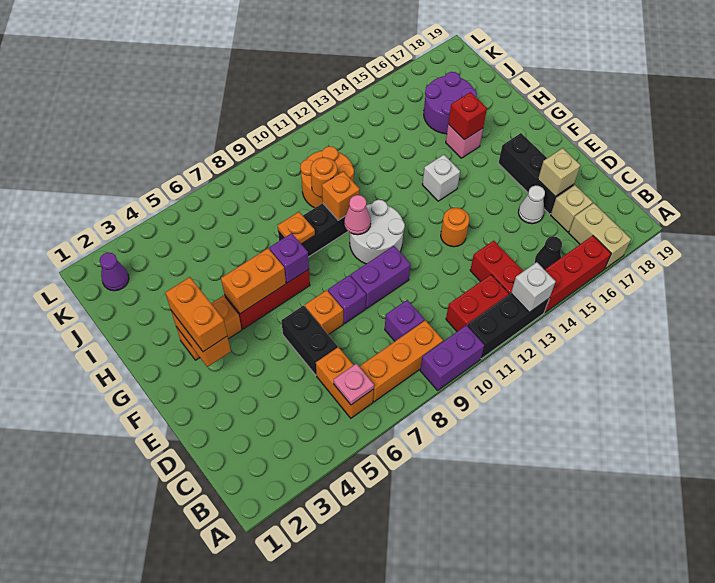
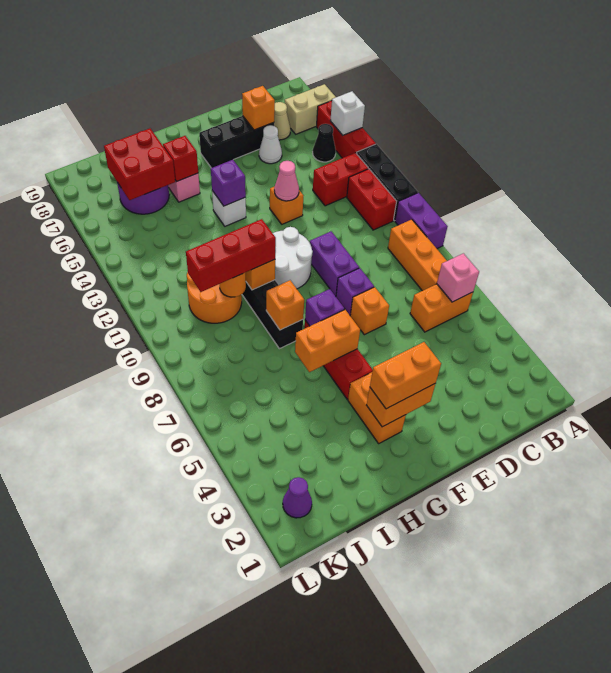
white brick A13 level 2 -> white brick A15 level 2
pink plate B6 level 2 -> pink brick B6 level 2
purple brick C9 level 1 -> purple brick G14 level 2
tan brick C17 level 1 -> tan cone C17 level 1
black brick D6:E6 level 1 -> none
tan brick D17 level 2 -> orange brick D17 level 2
orange round brick E13 level 1 -> orange brick E13 level 1
orange brick G5:G6 level 2 -> orange brick G6:H6 level 2
pink cone G10 level 2 -> pink cone E13 level 2
orange plate H8 level 2 -> orange brick H8 level 2
none -> red brick H10:J10 level 3
none -> red brick I16:J17 level 2

